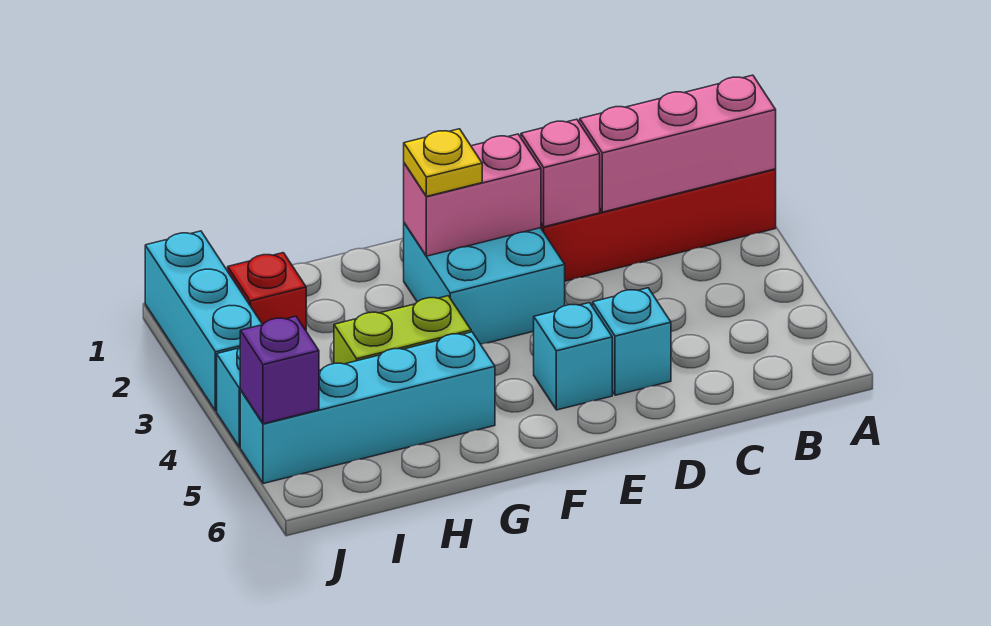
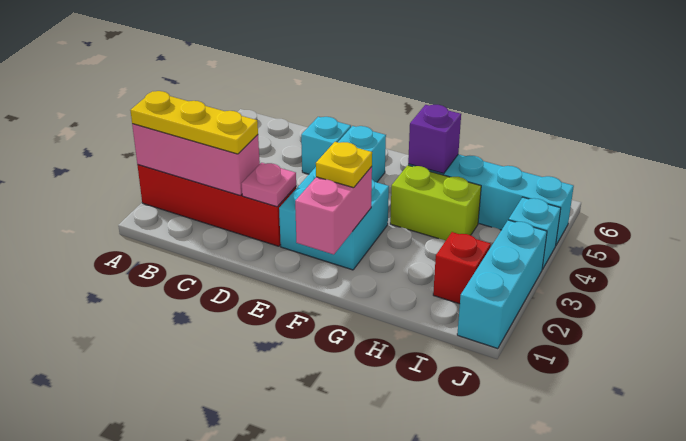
none -> yellow plate A2:C2 level 3
pink brick D2 level 2 -> pink plate D2 level 2
pink brick E2:F2 level 2 -> pink brick F1:F2 level 2
purple brick J5 level 2 -> purple brick G5 level 2

